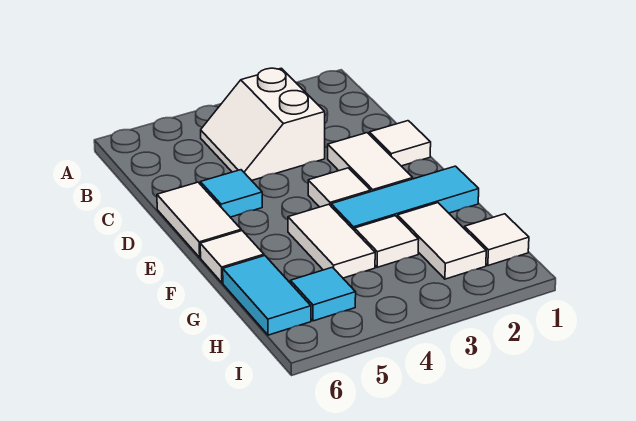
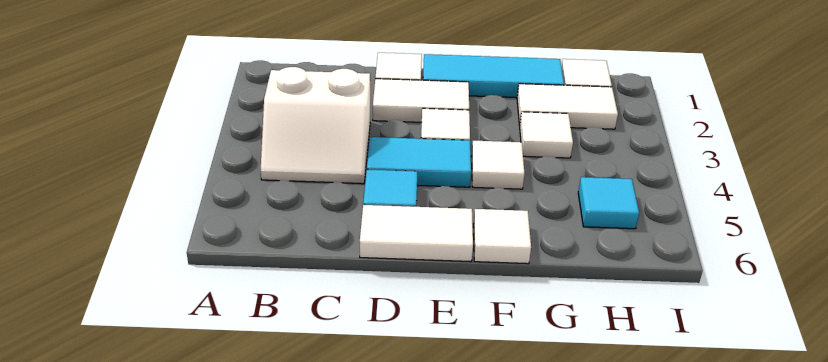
cyan tile F1:F3 level 1 -> cyan tile E1:G1 level 1
white tile F4:G4 level 1 -> white tile F4 level 1
cyan tile G6:H6 level 1 -> cyan tile D4:E4 level 1

